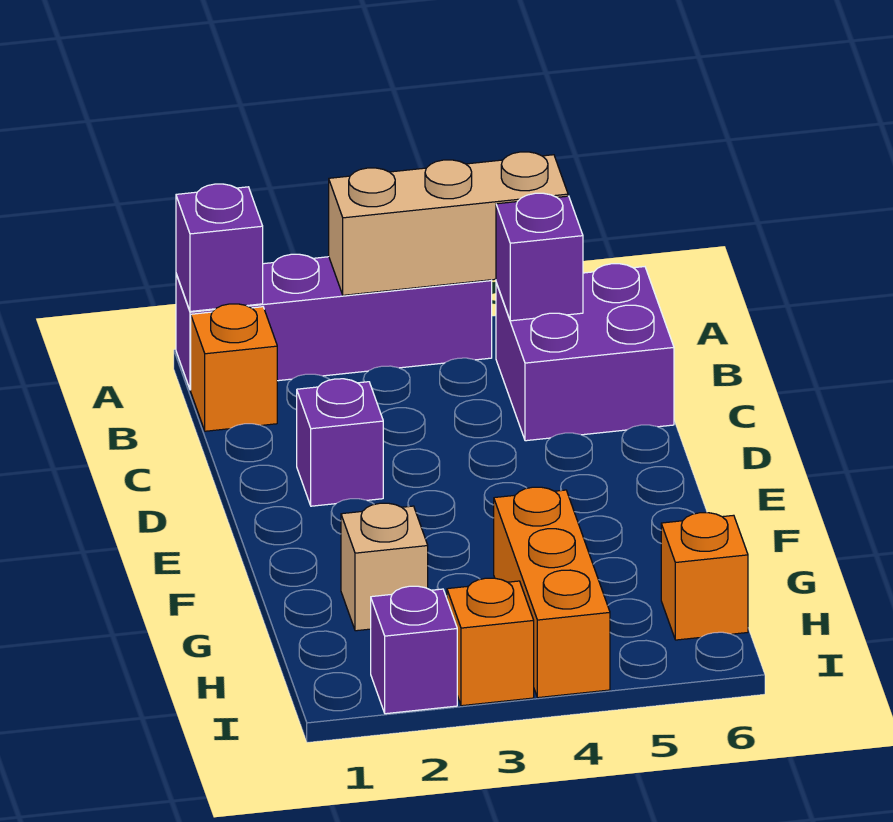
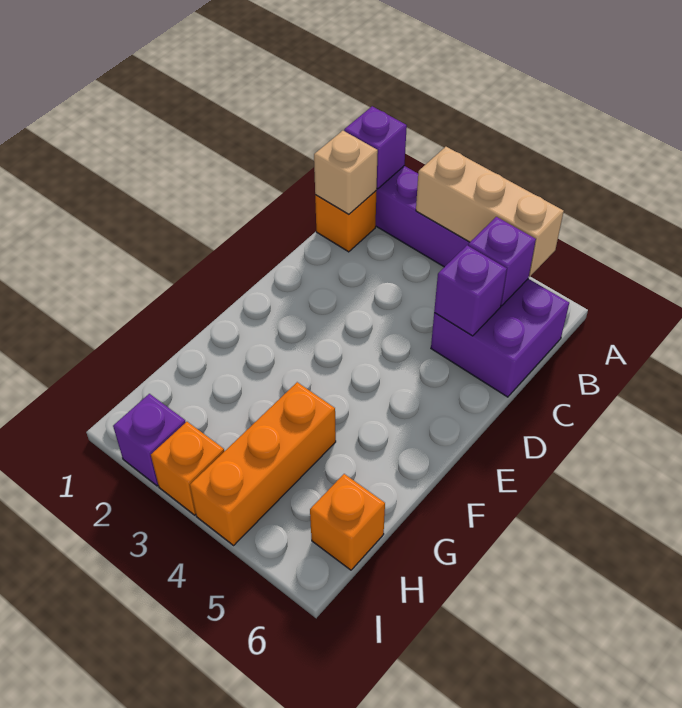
purple brick D2 level 1 -> purple brick C5 level 2
tan brick G2 level 1 -> tan brick B1 level 2

